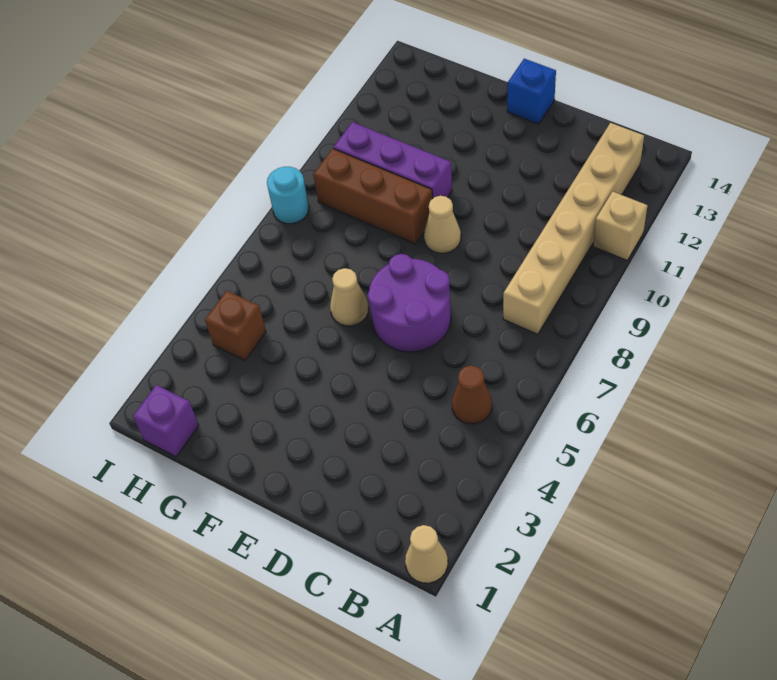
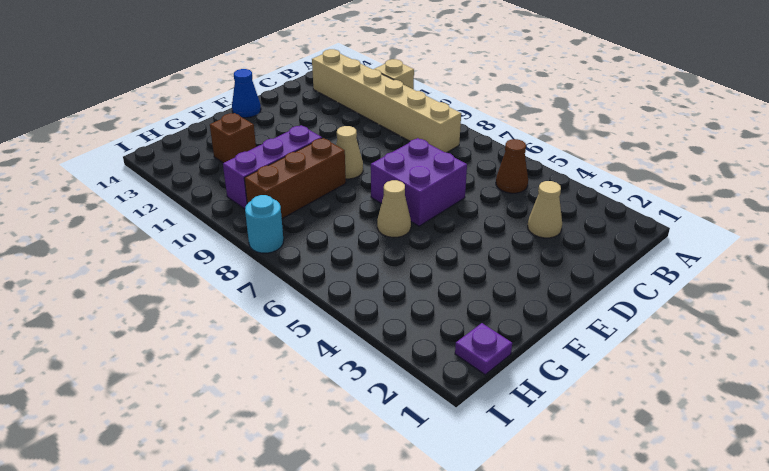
tan cone A1 level 1 -> tan cone C3 level 1
purple round brick D6:E7 level 1 -> purple brick D6:E7 level 1
blue brick E14 level 1 -> blue cone E14 level 1
purple brick H1 level 1 -> purple plate H1 level 1
brown brick H4 level 1 -> brown brick G12 level 1

